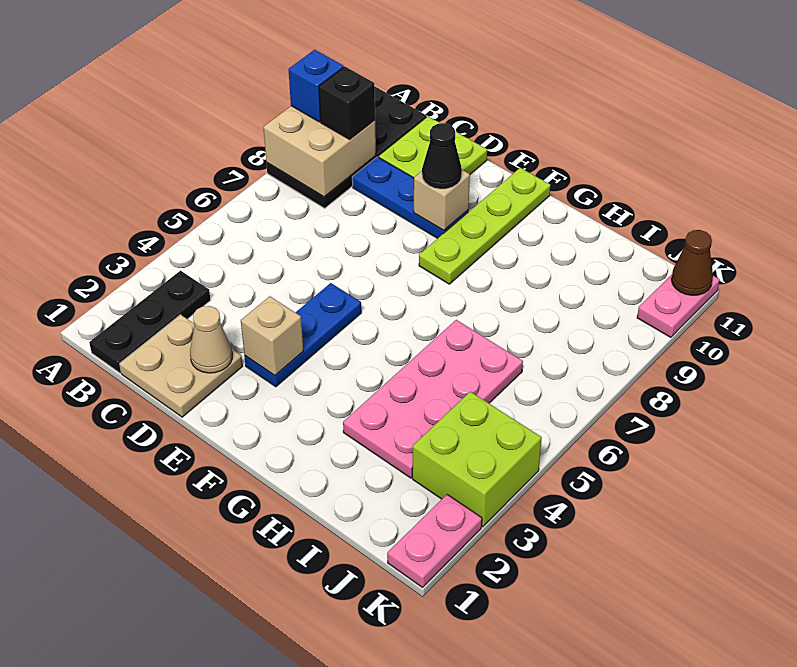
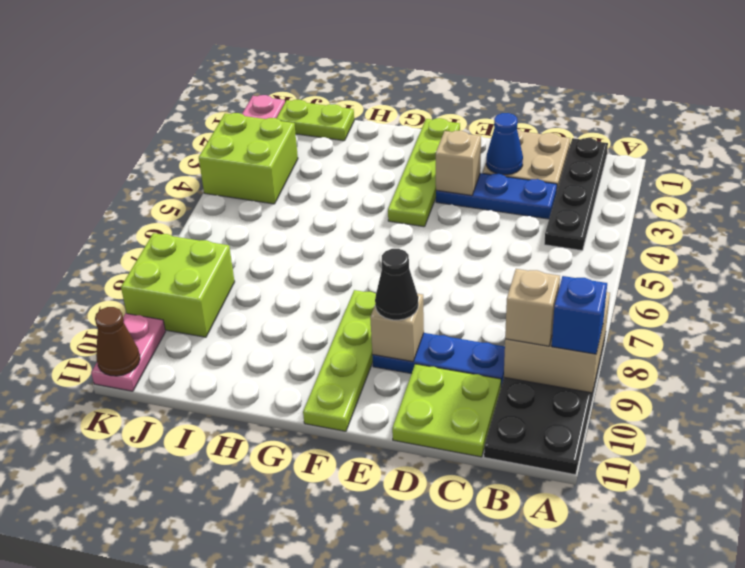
black plate B1:B3 level 1 -> black plate B1:B4 level 1
black brick B9 level 3 -> tan brick B9 level 3
tan cone D2 level 2 -> blue cone D2 level 2
blue plate E3:E5 level 1 -> blue plate C3:E3 level 1
none -> lime plate F1:F4 level 1
pink plate H3:I6 level 1 -> none
none -> lime plate I1:J1 level 1
none -> lime brick J8:K9 level 1

